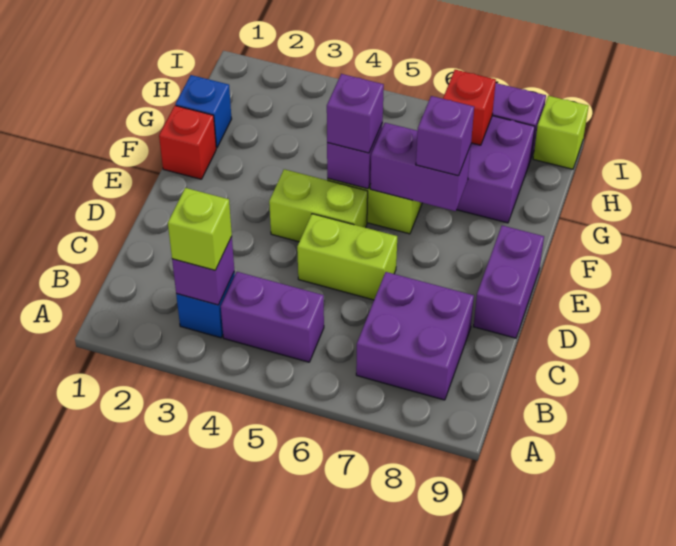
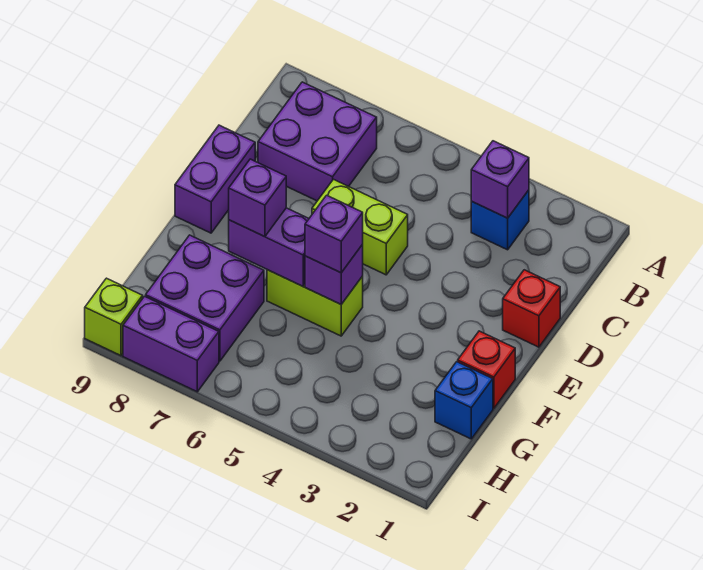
lime brick B3 level 3 -> none
purple brick B4:B5 level 1 -> none
lime brick E4:E5 level 1 -> none
red brick H7 level 2 -> red brick D1 level 1

